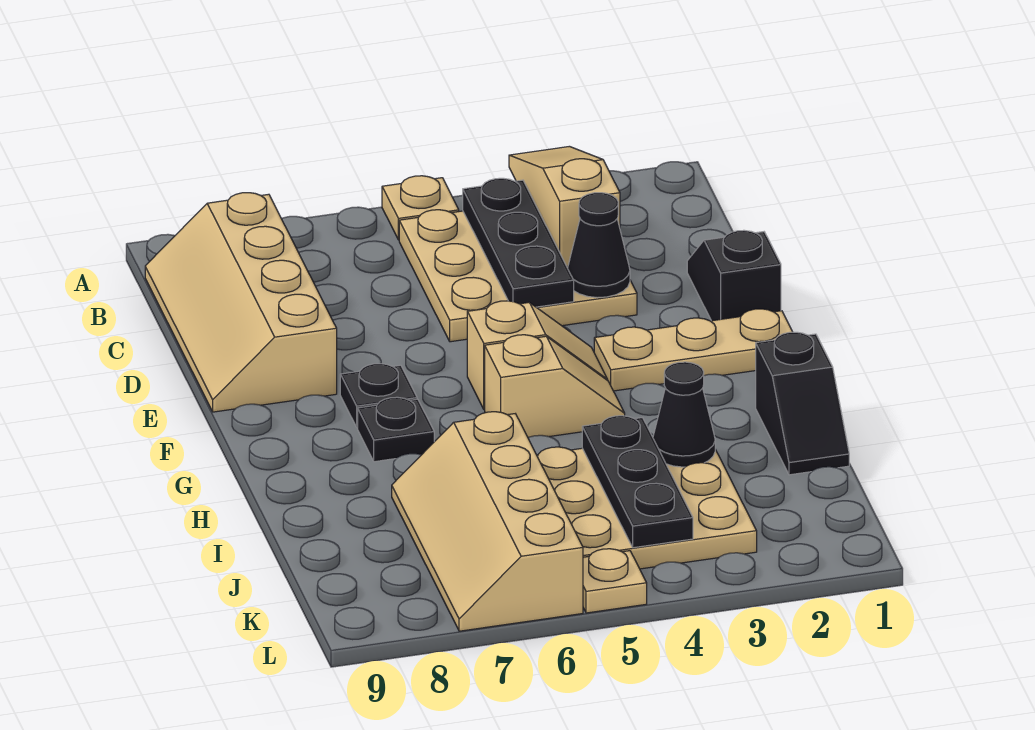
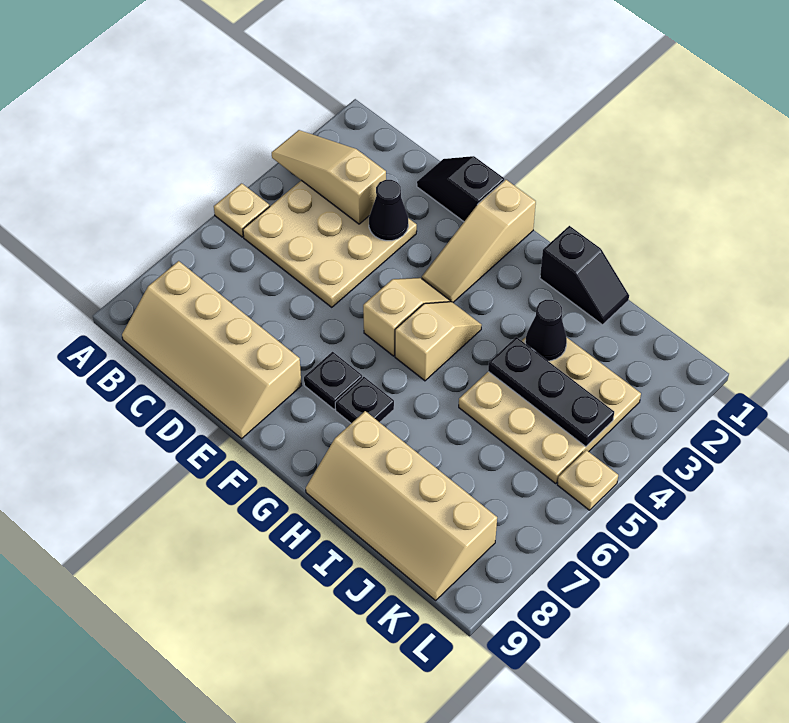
black plate B4:D4 level 2 -> none
tan plate F1:F3 level 1 -> tan slope F1:F3 level 1 top 1
tan slope I6:L7 level 1 top 6 -> tan slope H8:K9 level 1 top 8

